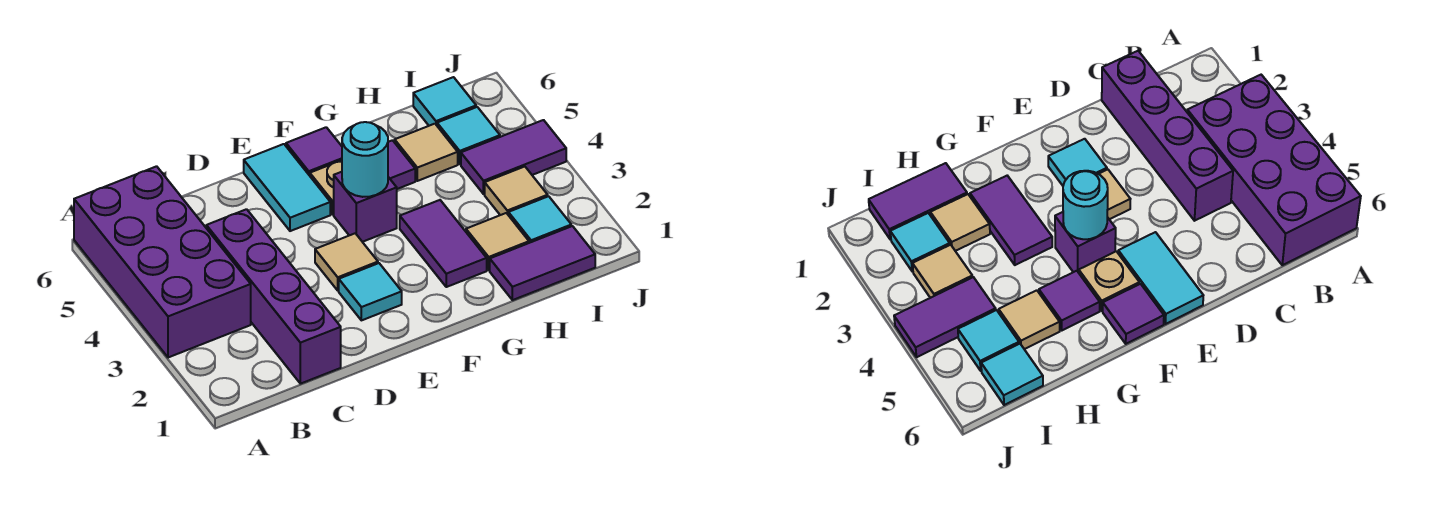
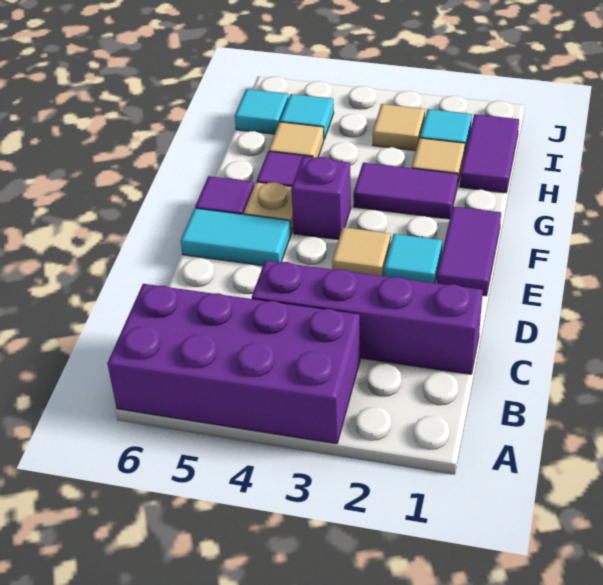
cyan round brick F4 level 2 -> none
purple tile I4:J4 level 1 -> purple tile E1:F1 level 1

